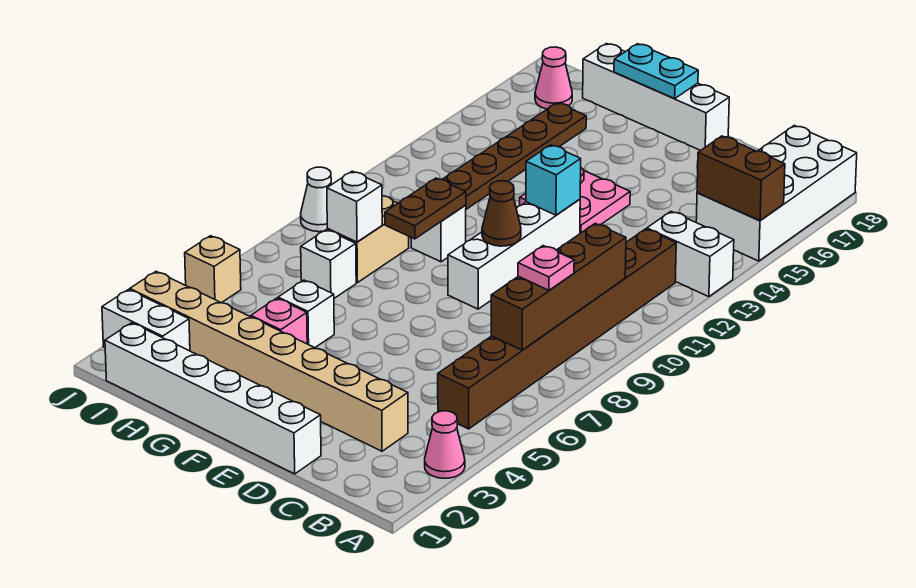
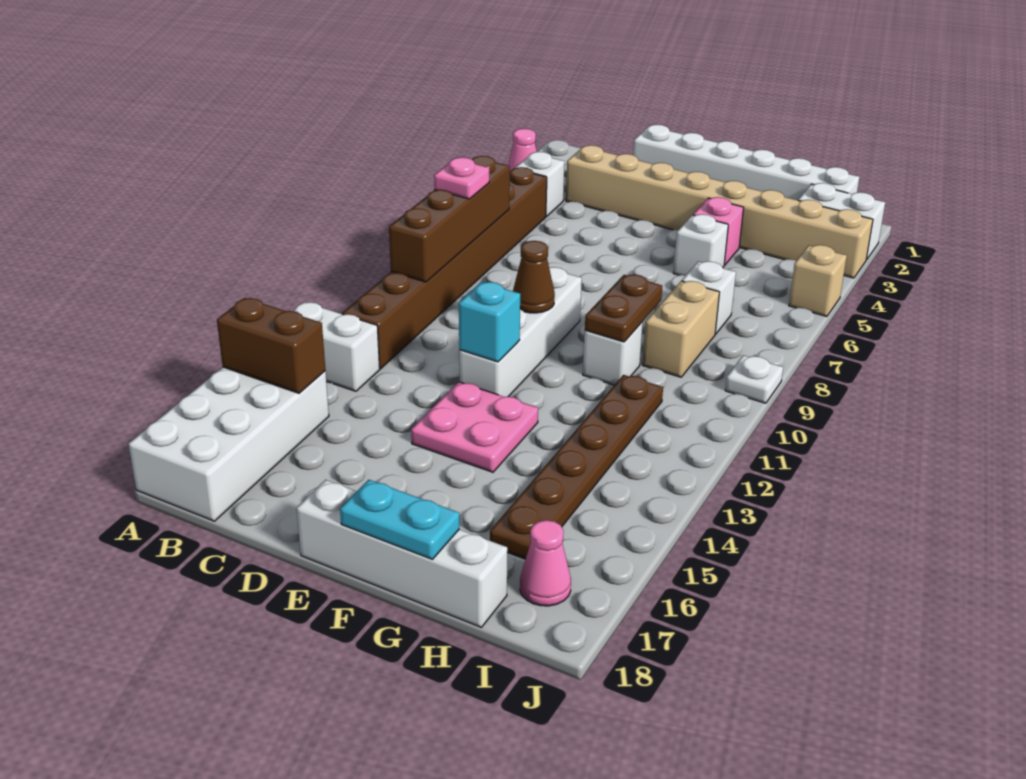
white brick H8 level 2 -> white brick B4 level 1
white cone J9 level 1 -> white plate J9 level 1

